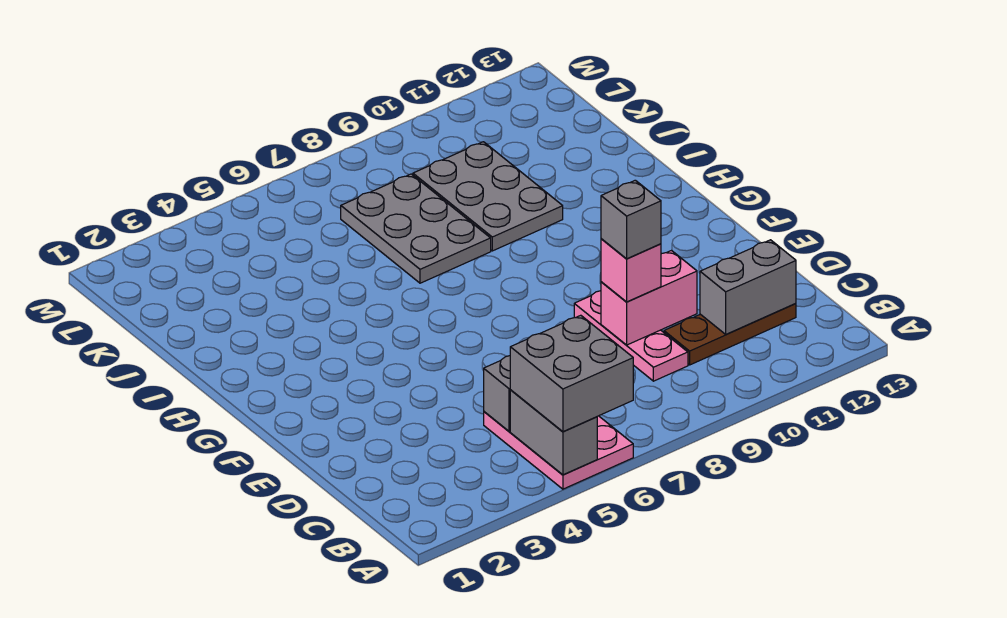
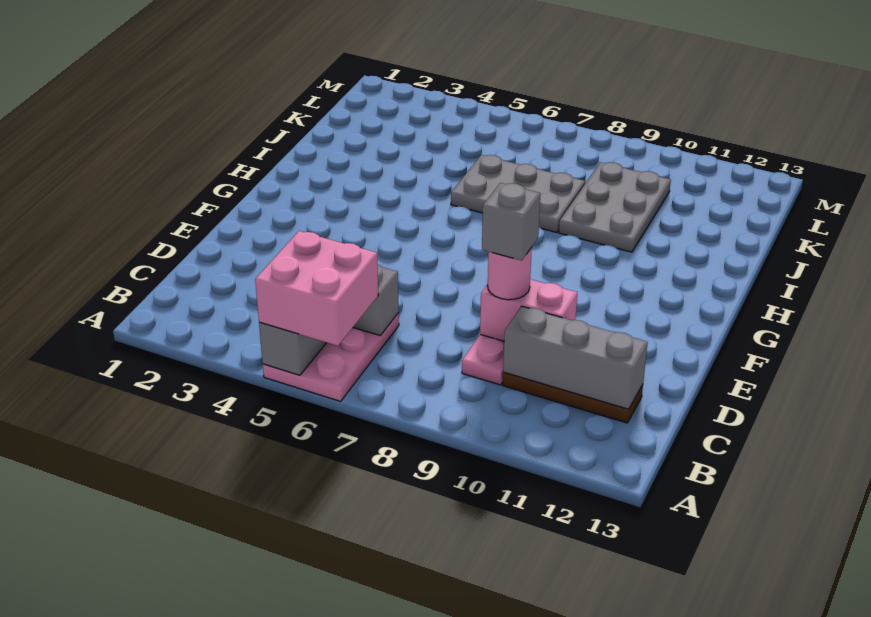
grey brick A5:B6 level 3 -> pink brick A5:B6 level 3
grey brick C11:C12 level 2 -> grey brick C10:C12 level 2
pink brick D9 level 3 -> pink round brick D9 level 3
grey plate I7:K8 level 1 -> grey plate I6:J8 level 1

